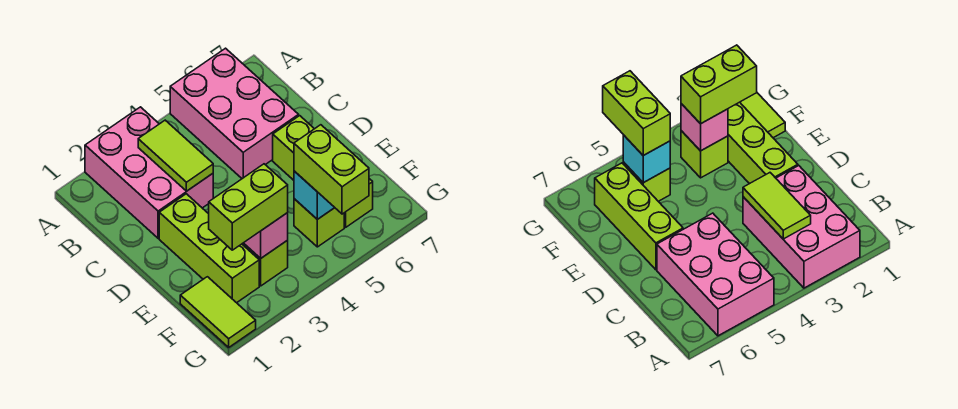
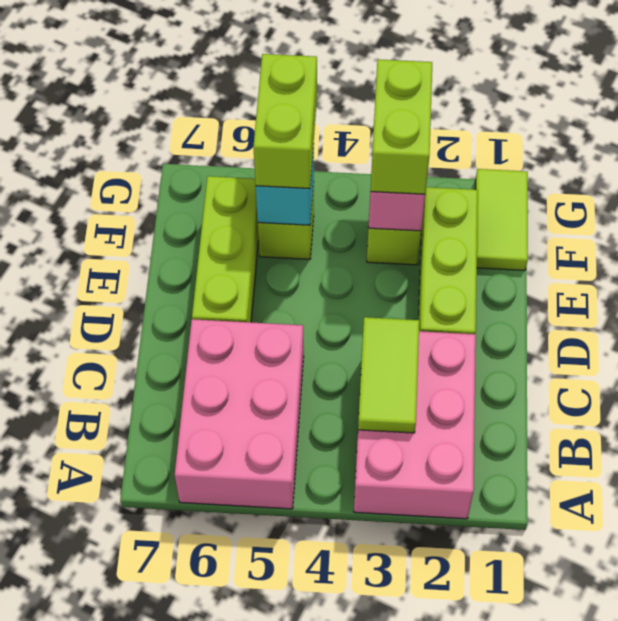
lime brick F2:F3 level 3 -> lime brick F3:G3 level 3

